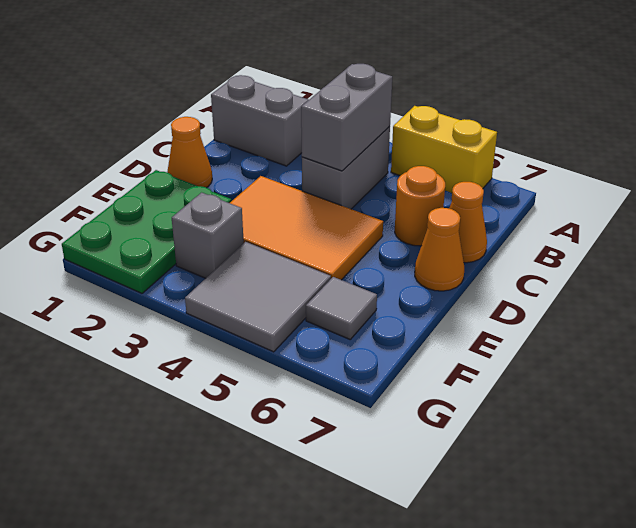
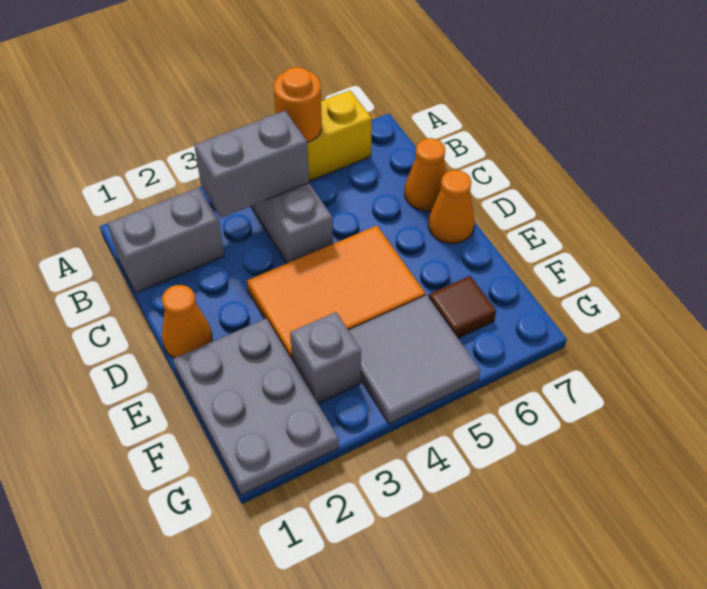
grey brick B4:C4 level 2 -> grey brick B3:B4 level 2
orange round brick C6 level 1 -> orange round brick A5 level 2
green plate E1:G2 level 1 -> grey plate E1:G2 level 1
grey tile F6 level 1 -> brown tile F6 level 1

